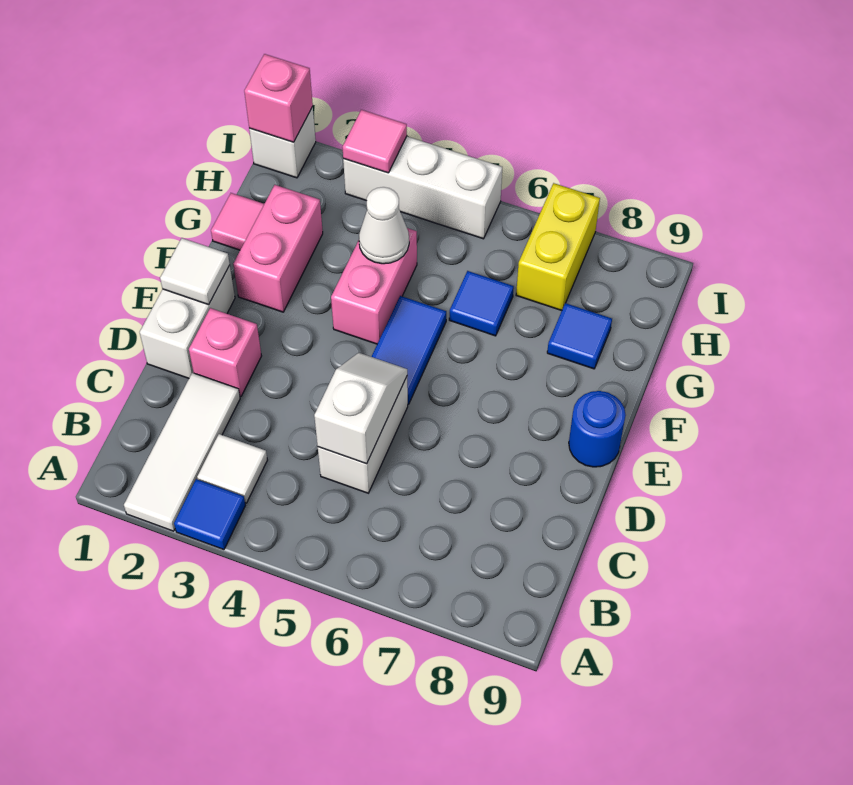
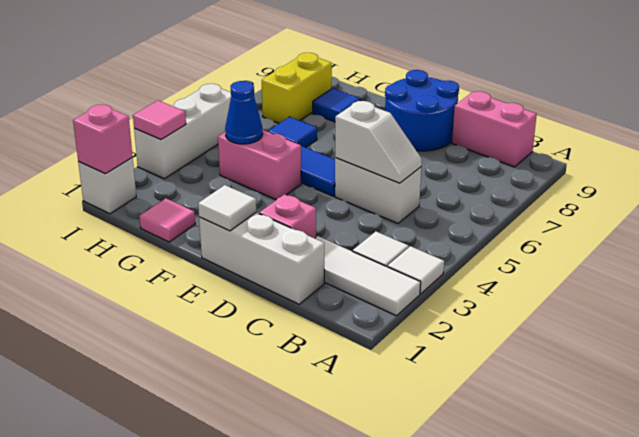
blue tile A3 level 1 -> white tile A3 level 1
white slope C5:D5 level 2 top C -> white slope C5:D5 level 2 top D
white brick D1:E1 level 1 -> white brick C1:E1 level 1
blue round brick E9 level 1 -> blue round brick D8:E9 level 1
pink brick F2:G2 level 1 -> pink brick B9:C9 level 1
white cone G4 level 2 -> blue cone G4 level 2
yellow brick H7:I7 level 1 -> yellow brick H7:H8 level 1

